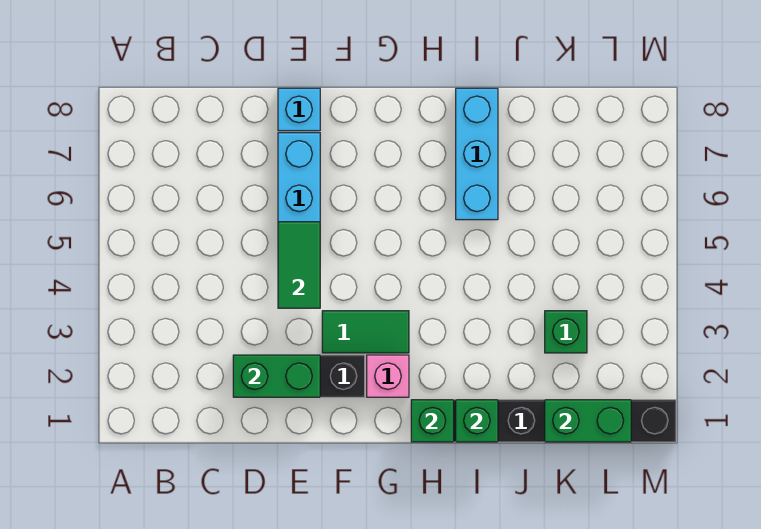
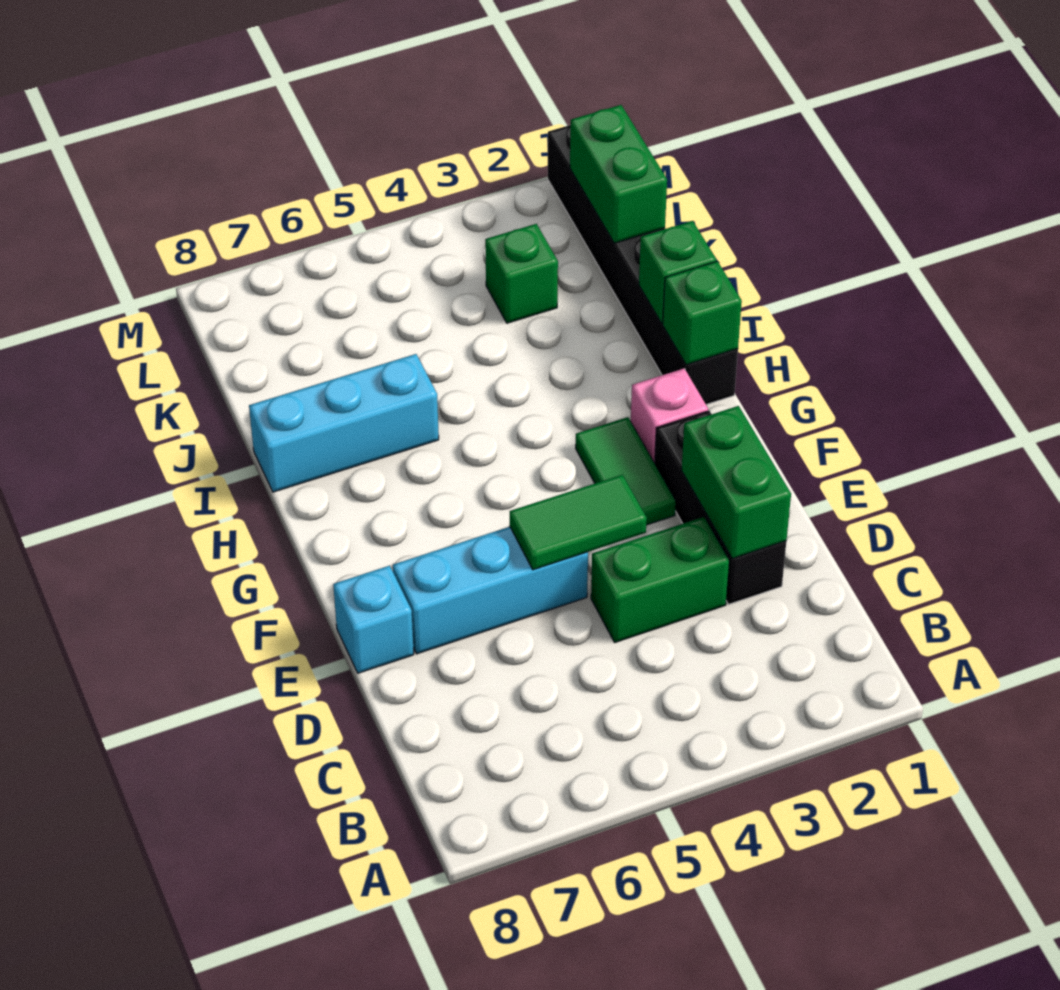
none -> green brick D3:D4 level 1

